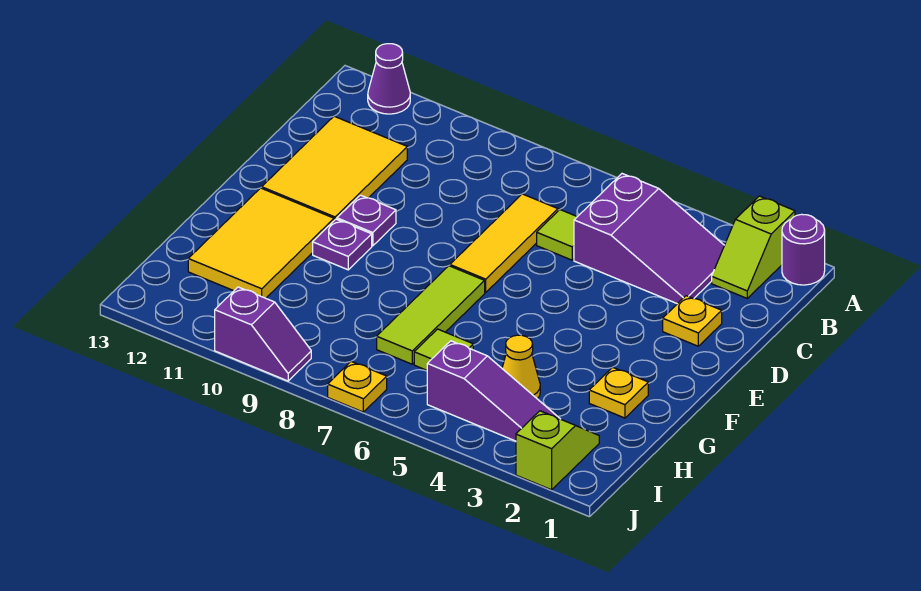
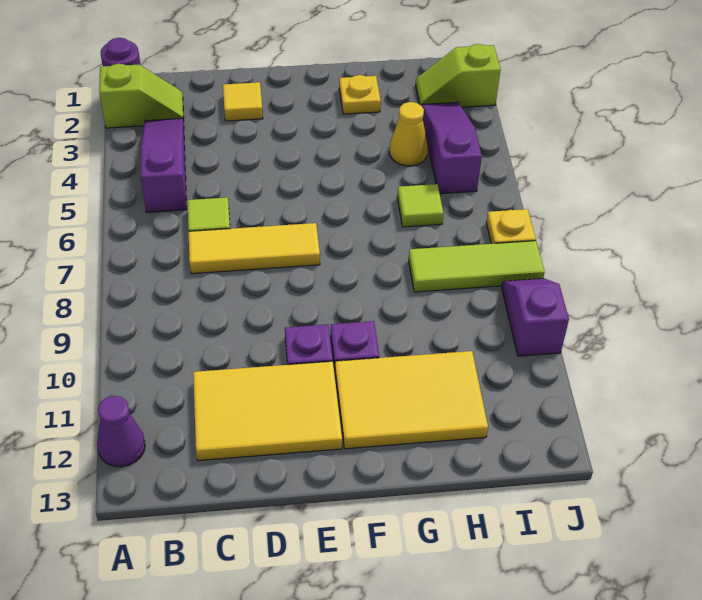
purple slope B3:C5 level 1 top 5 -> purple slope B3:B5 level 1 top 5
yellow plate D2 level 1 -> yellow tile D2 level 1
lime tile F7:H7 level 1 -> lime tile H8:J8 level 1

